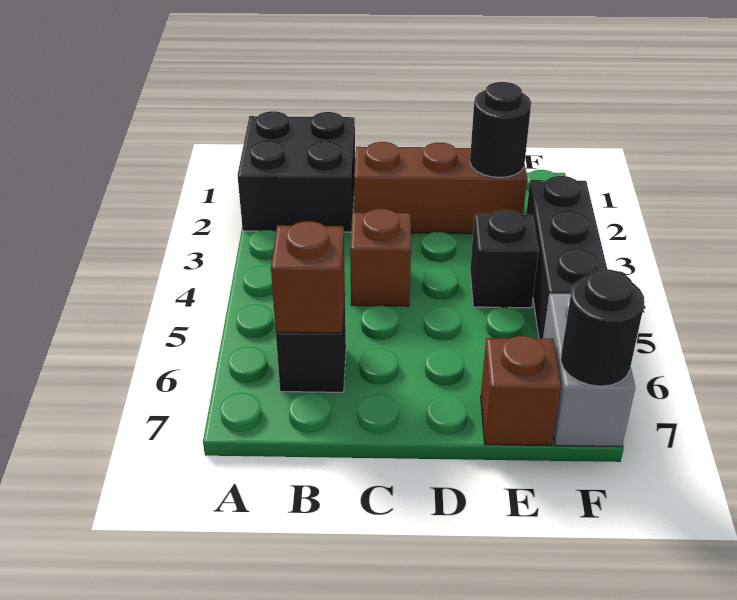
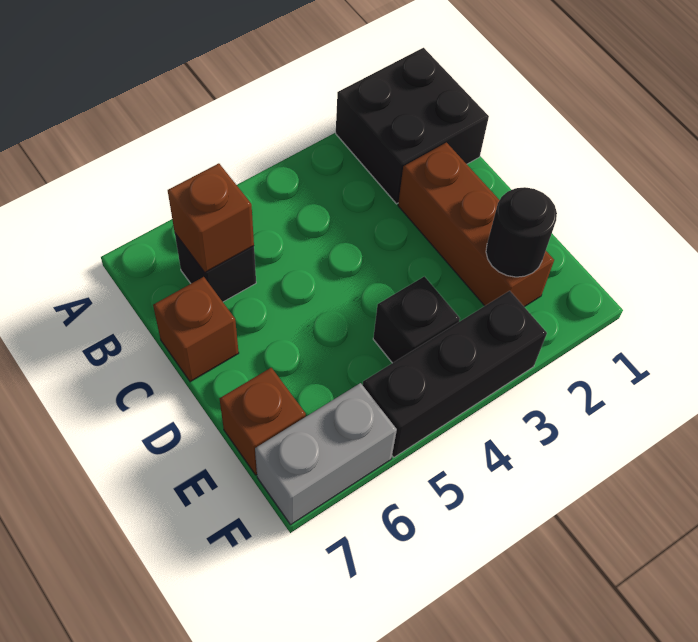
brown brick C4 level 1 -> brown brick C7 level 1
black round brick F7 level 2 -> none

